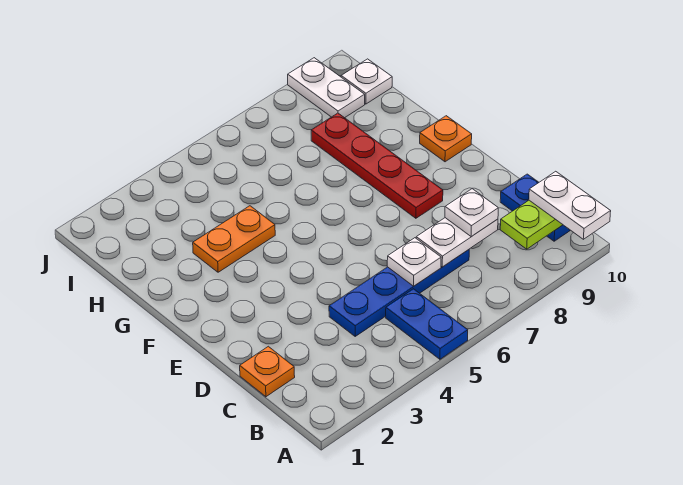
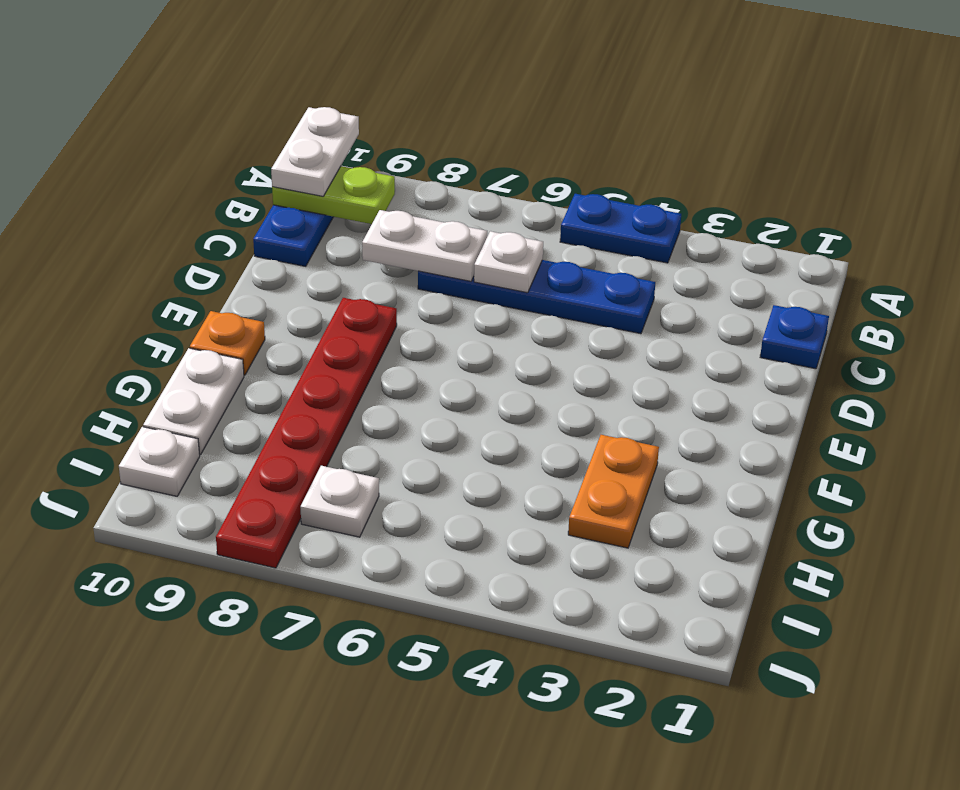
blue plate A5:B5 level 1 -> blue plate A4:A5 level 1
orange plate C1 level 1 -> blue plate C1 level 1
white plate C8 level 3 -> white plate I7 level 1
red plate E8:H8 level 1 -> red plate E8:J8 level 1
orange plate G3:G4 level 1 -> orange plate G3:H3 level 1
white plate I9:J9 level 1 -> white plate G10:H10 level 1

